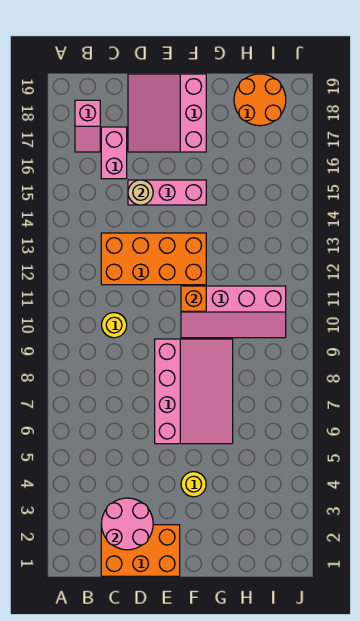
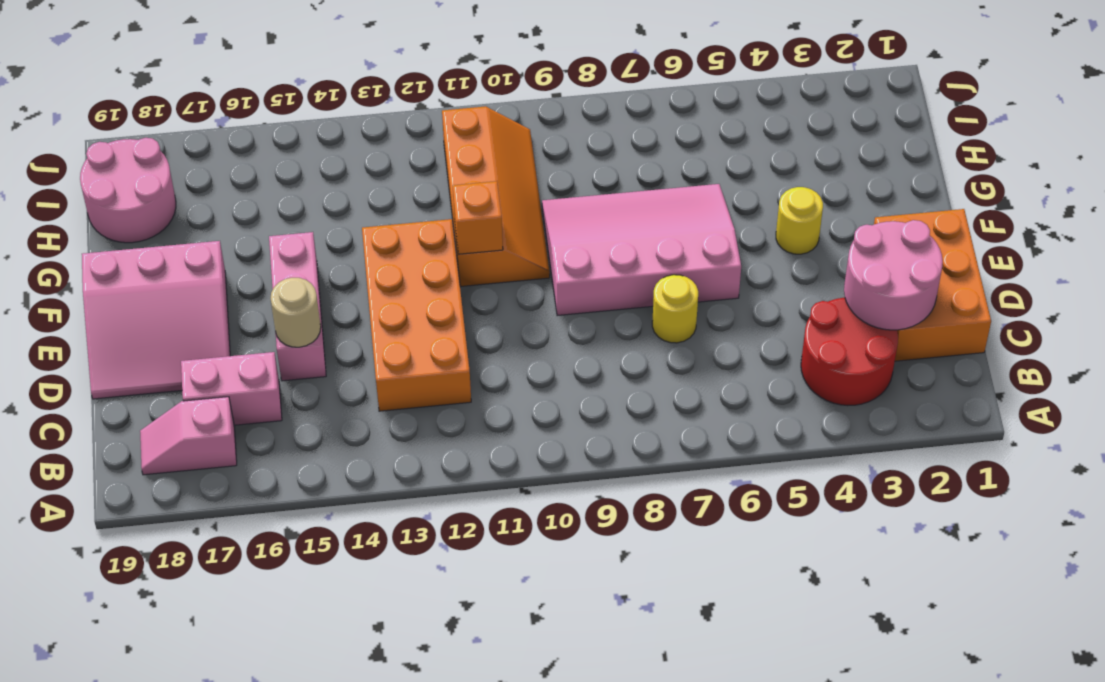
none -> red round brick B3:C4 level 1
pink slope B17:B18 level 1 top 18 -> pink slope B17:B18 level 1 top 17
yellow round brick C10 level 1 -> yellow round brick D7 level 1
pink slope F10:I11 level 1 top 11 -> orange slope F10:I11 level 1 top 11
orange round brick H18:I19 level 1 -> pink round brick H18:I19 level 1

